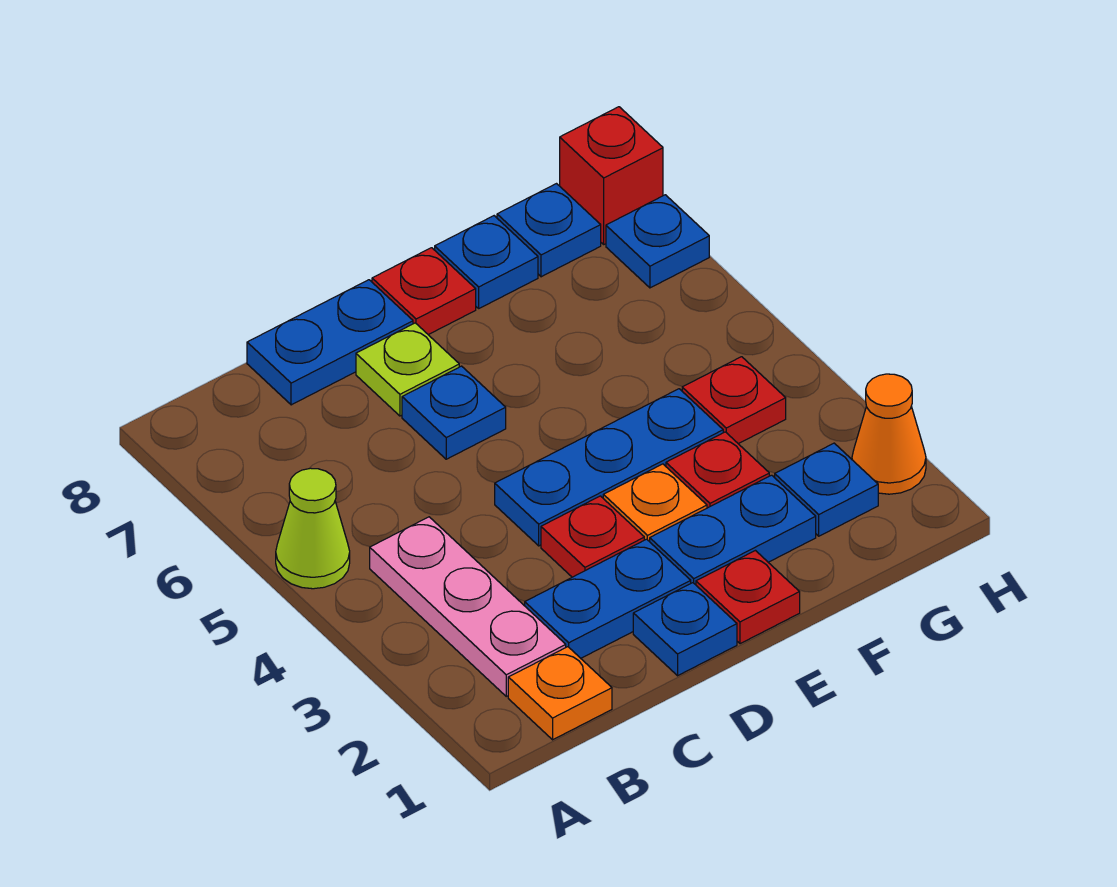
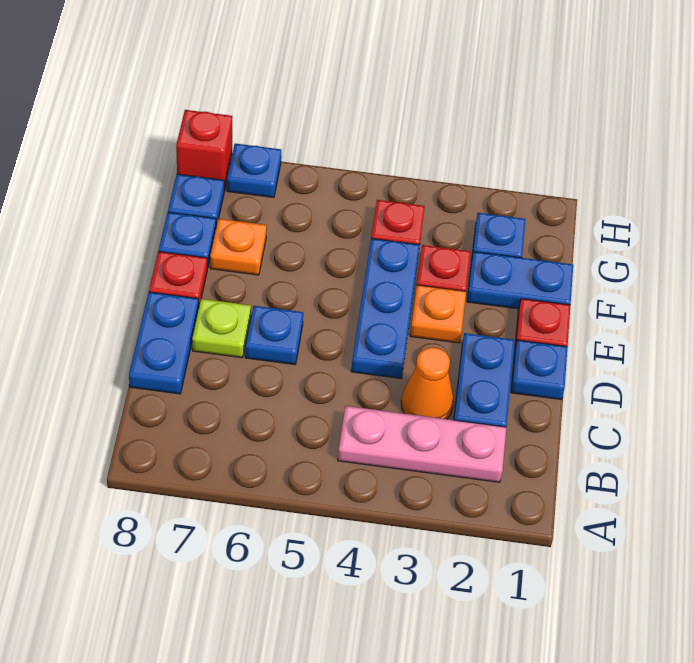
lime cone A5 level 1 -> none
orange plate B1 level 1 -> orange plate F7 level 1
red plate D3 level 1 -> none
blue plate E2:F2 level 1 -> blue plate F1:F2 level 1
orange cone H2 level 1 -> orange cone C3 level 1

